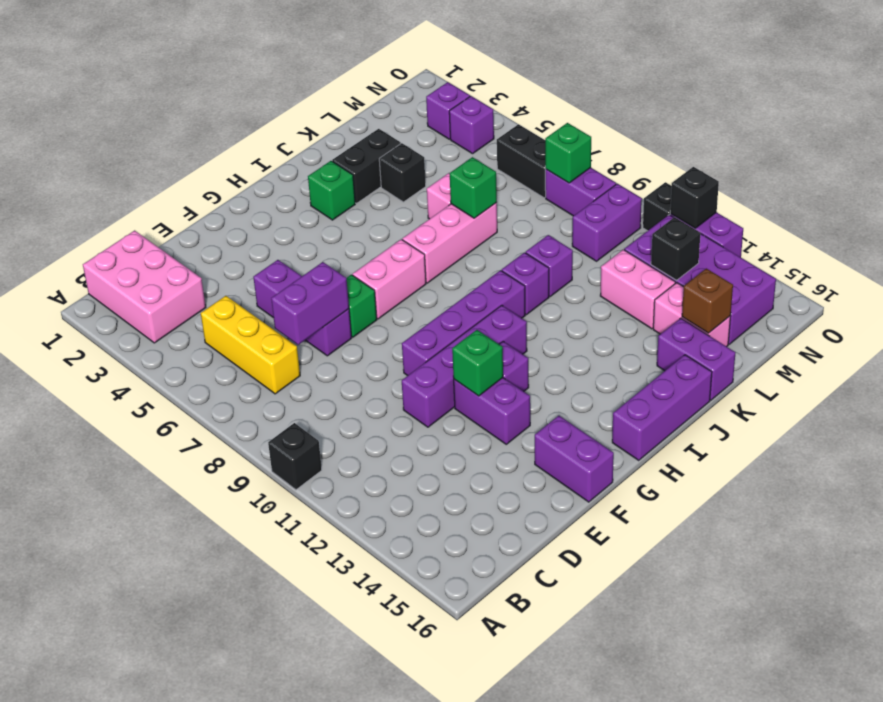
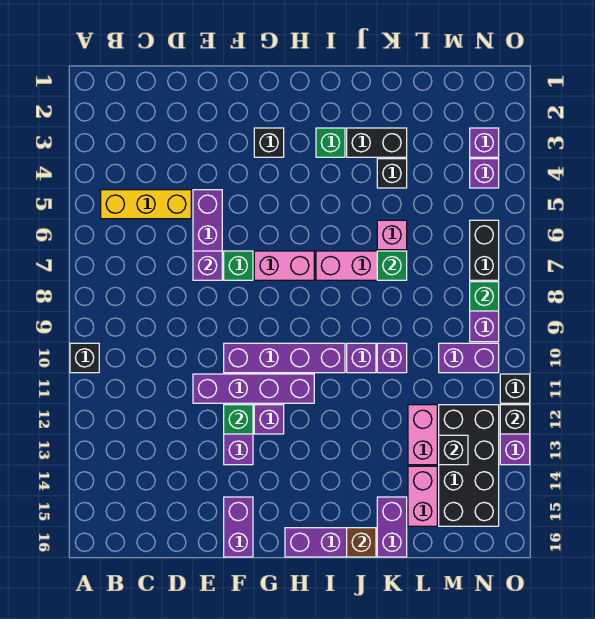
pink brick B1:C3 level 1 -> none
yellow brick C5:C7 level 1 -> yellow brick B5:D5 level 1
purple brick D7:E7 level 2 -> purple brick E7 level 2
none -> black brick G3 level 1
brown brick L15 level 2 -> brown brick J16 level 2
purple brick M12:N15 level 1 -> black brick M12:N15 level 1

